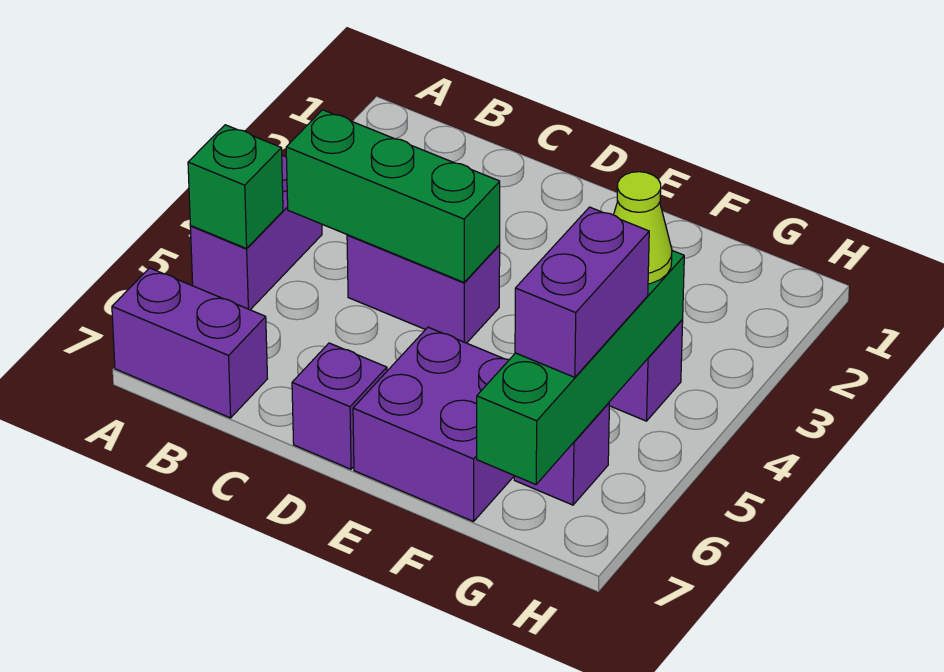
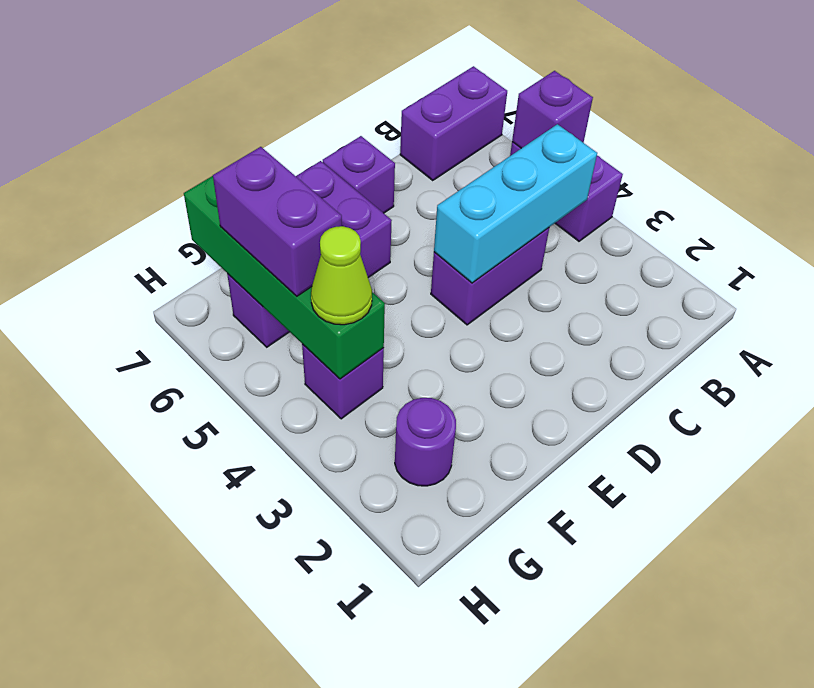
green brick A5 level 2 -> purple brick A5 level 2
green brick B4:D4 level 2 -> cyan brick B4:D4 level 2
none -> purple round brick G2 level 1

